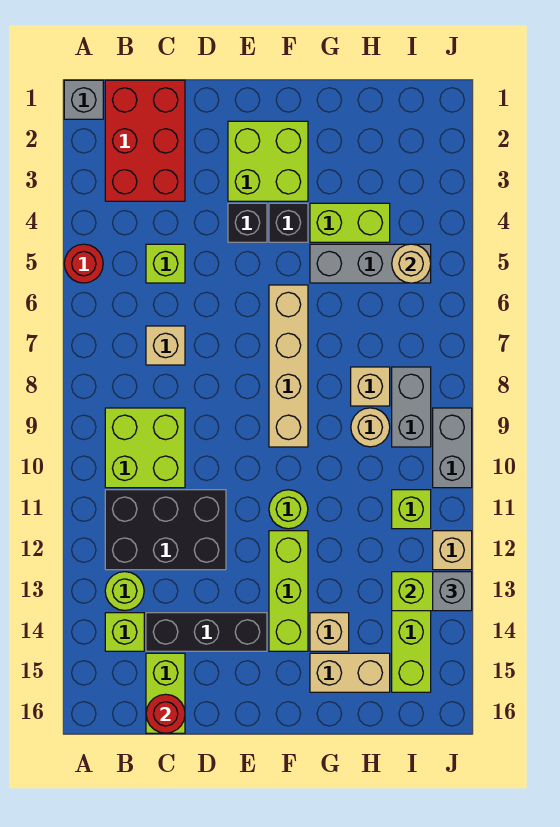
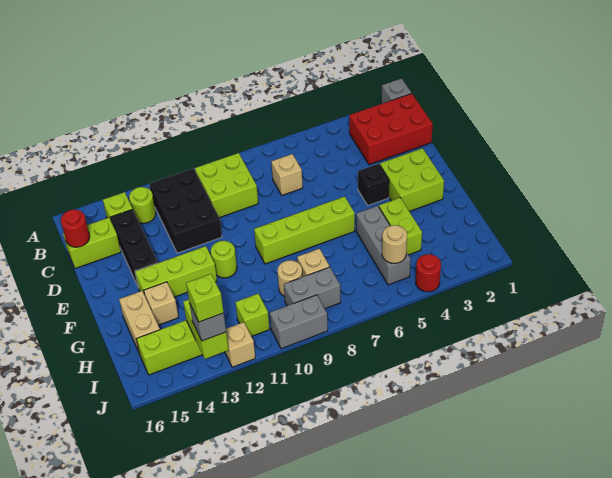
red round brick A5 level 1 -> red round brick J4 level 1
lime brick C5 level 1 -> lime brick J13 level 4
black brick F4 level 1 -> none
tan brick F6:F9 level 1 -> lime brick F6:F9 level 1

